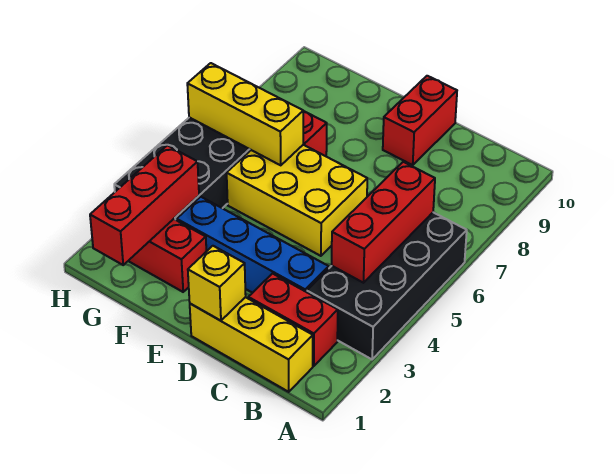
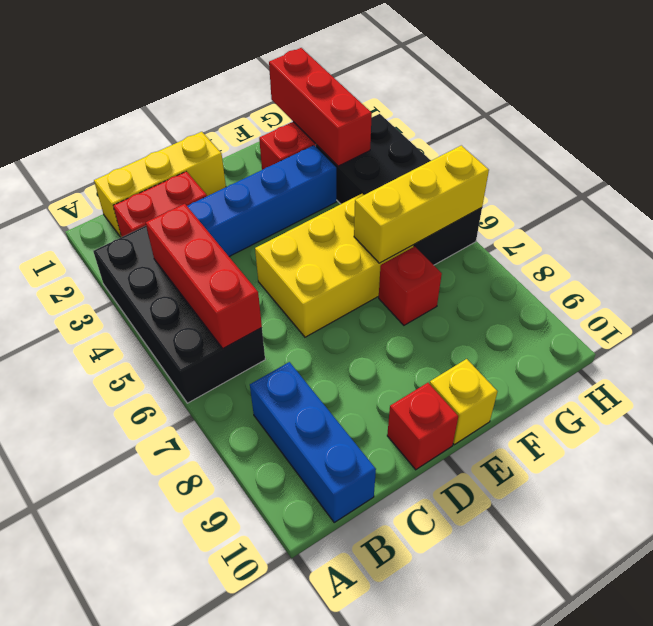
none -> blue brick B8:B10 level 1
yellow brick D1 level 2 -> yellow brick E10 level 1
red brick D9:D10 level 1 -> red brick D10 level 1

